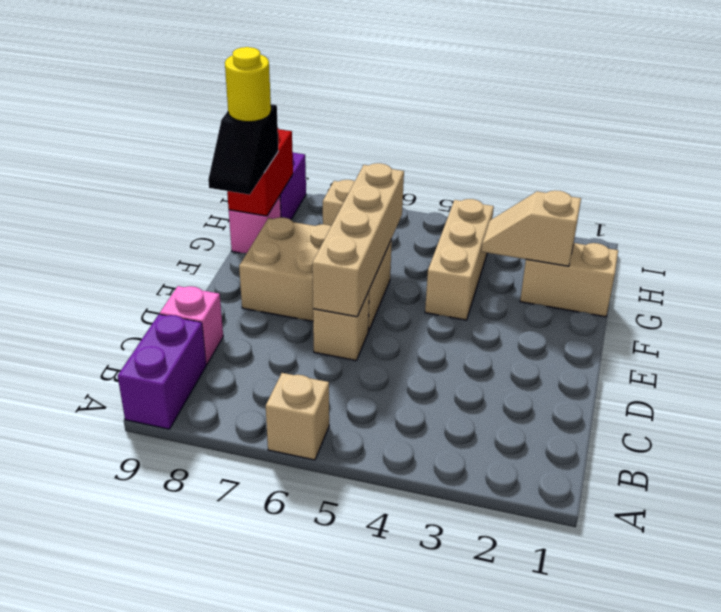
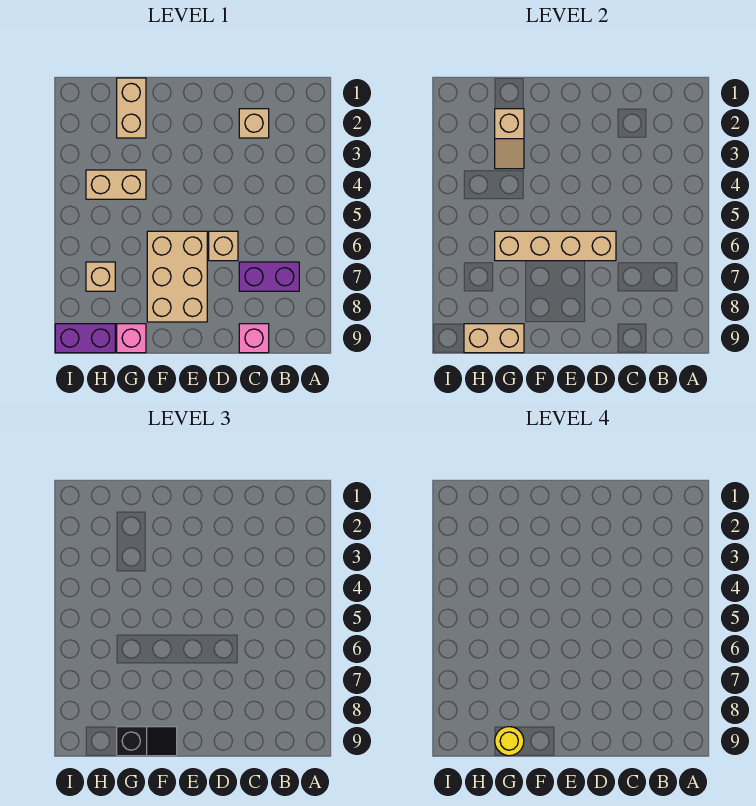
tan brick A6 level 1 -> tan brick C2 level 1
purple brick A9:B9 level 1 -> purple brick B7:C7 level 1
tan brick F4:H4 level 1 -> tan brick G4:H4 level 1
red brick G9:H9 level 2 -> tan brick G9:H9 level 2

